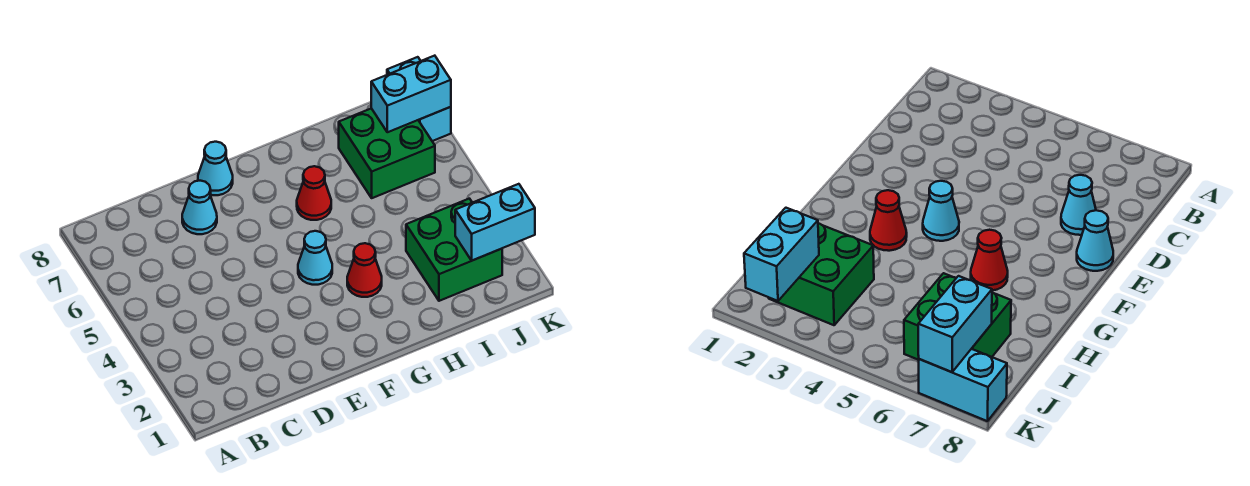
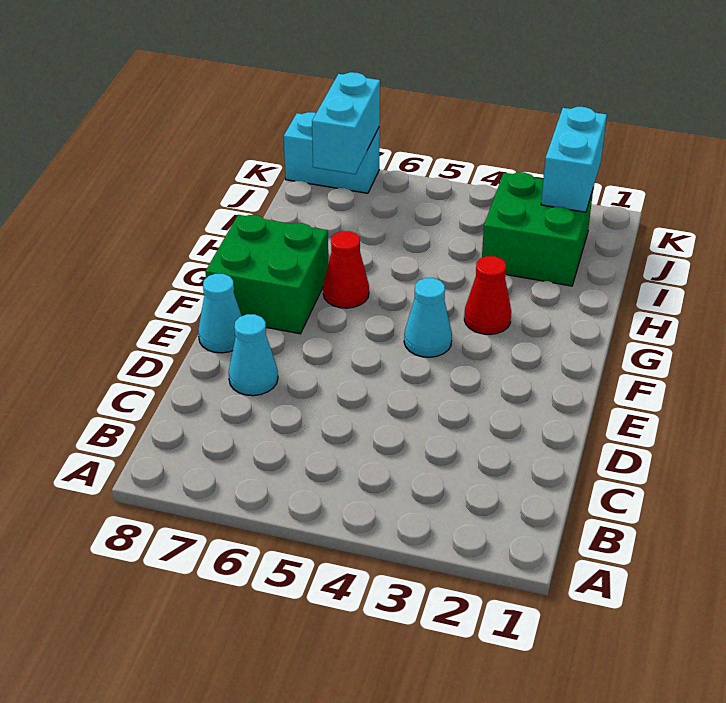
green brick I6:J7 level 1 -> green brick F7:G8 level 1

